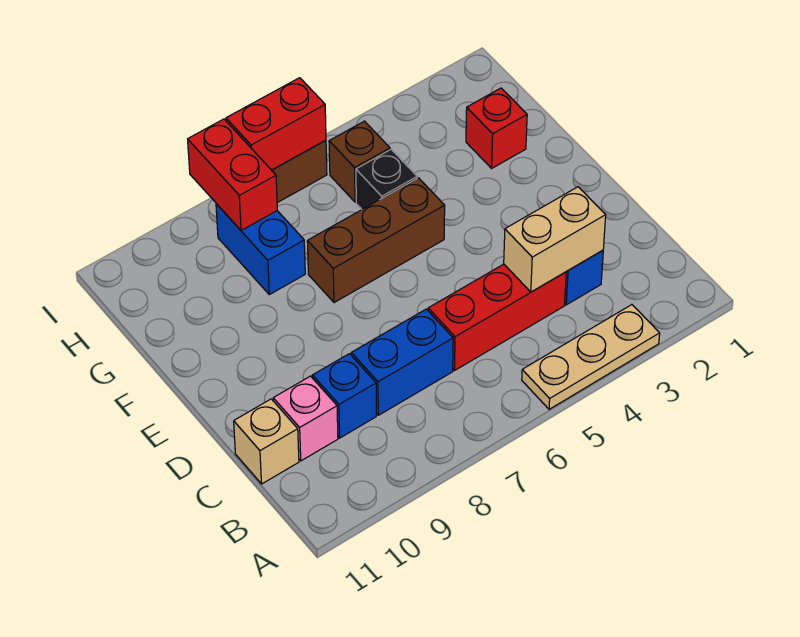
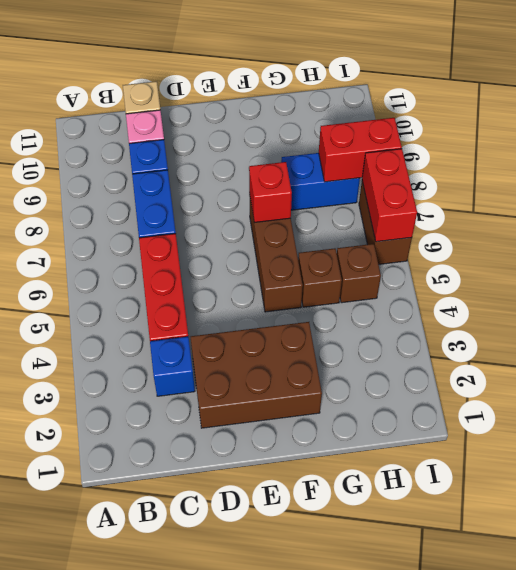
tan plate A3:A5 level 1 -> none
tan brick C3:C4 level 2 -> none
none -> brown brick D2:F3 level 1
red brick G2 level 1 -> red brick F7 level 2
black brick G5 level 1 -> brown brick G5 level 1

